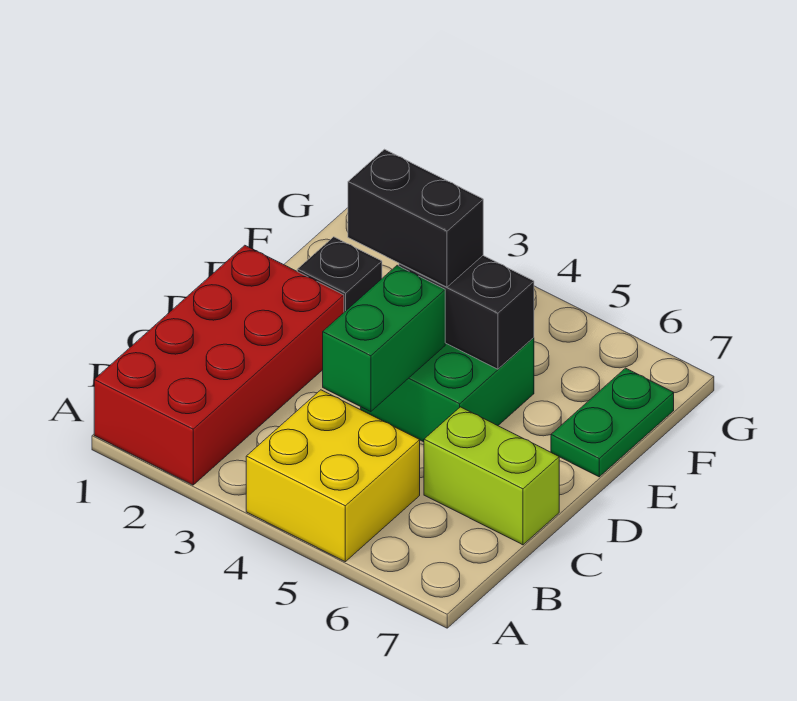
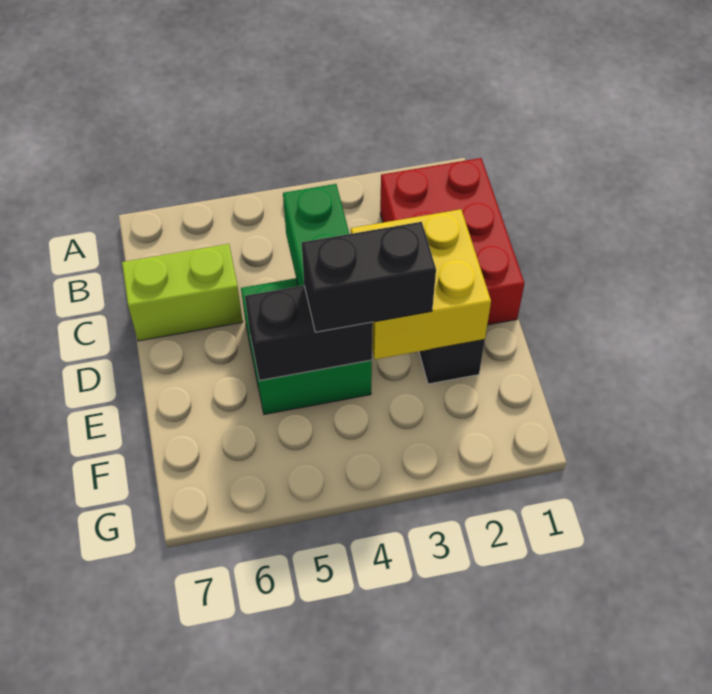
red brick A1:D2 level 1 -> red brick B1:D2 level 1
yellow brick A4:B5 level 1 -> yellow brick D2:E3 level 2
green plate E7:F7 level 1 -> none

